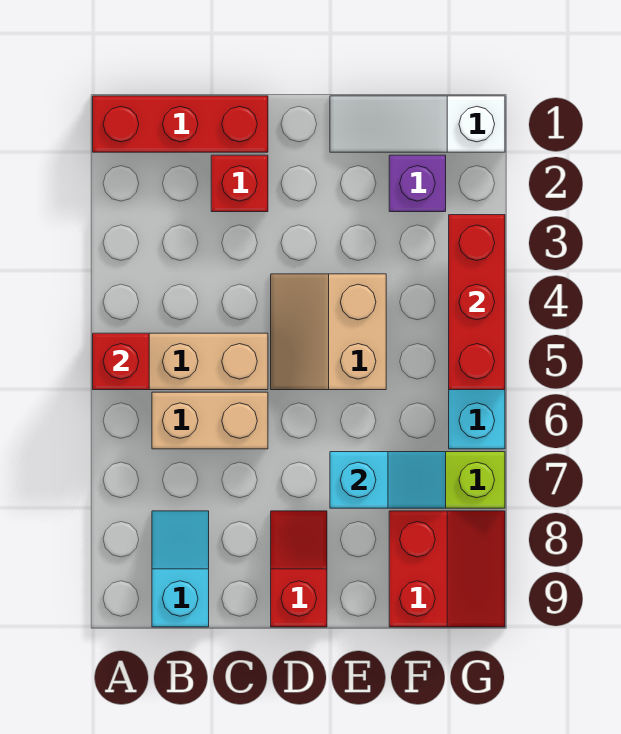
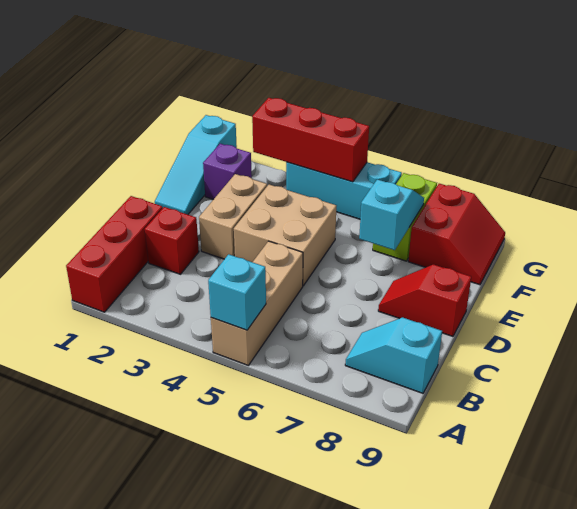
red brick A5 level 2 -> cyan brick A5 level 2
tan brick B6:C6 level 1 -> tan brick D3:E3 level 1
tan slope D4:E5 level 1 top E -> tan brick D4:E5 level 1
white slope E1:G1 level 1 top G -> cyan slope E1:G1 level 1 top G
red slope F8:G9 level 1 top F -> red slope F8:G9 level 1 top 8

